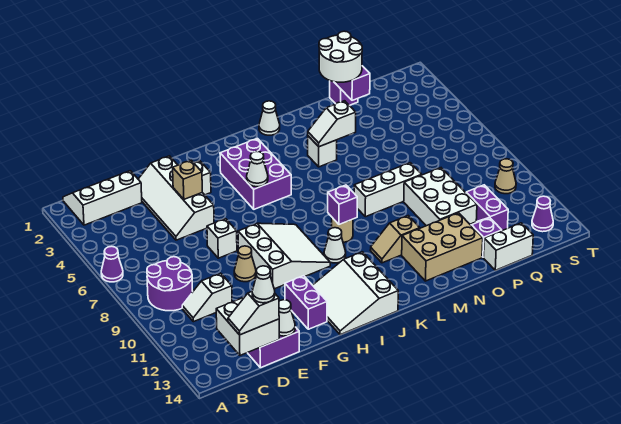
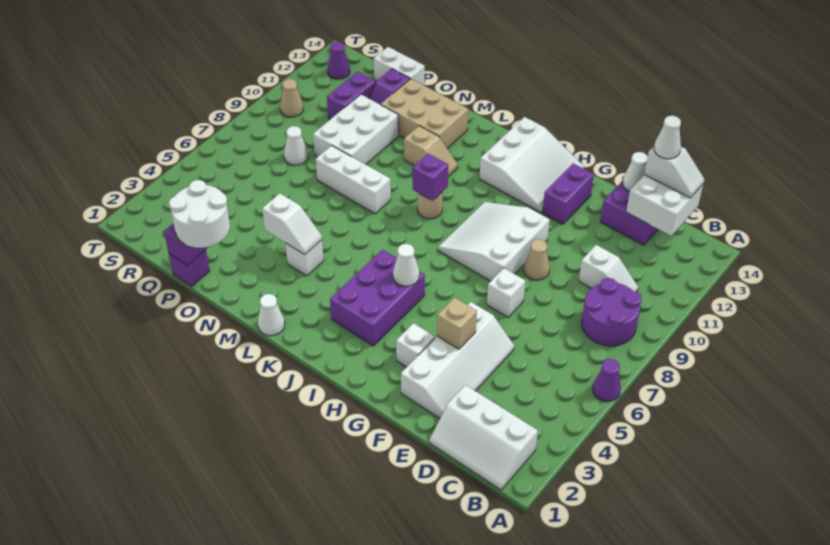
white cone J10 level 1 -> white cone Q8 level 1

